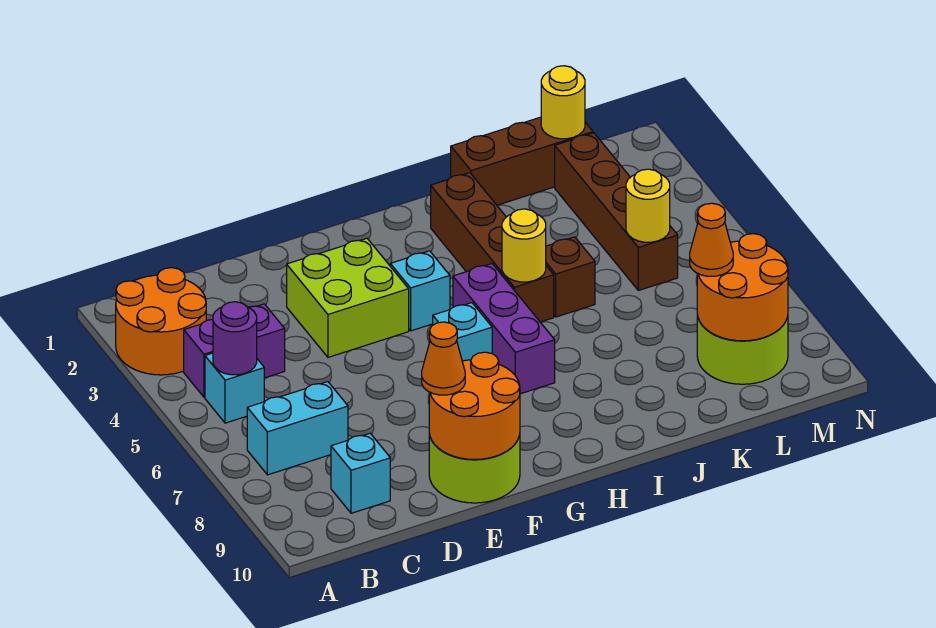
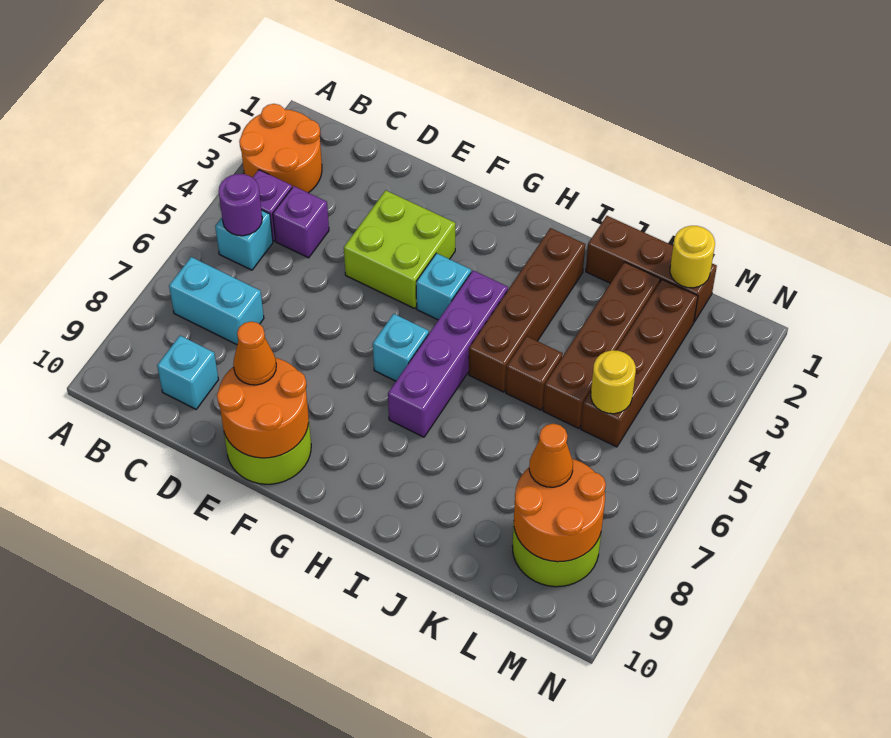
purple brick H5:H7 level 1 -> purple brick H4:H7 level 1
yellow round brick I5 level 2 -> none
none -> brown brick K2:K5 level 1

